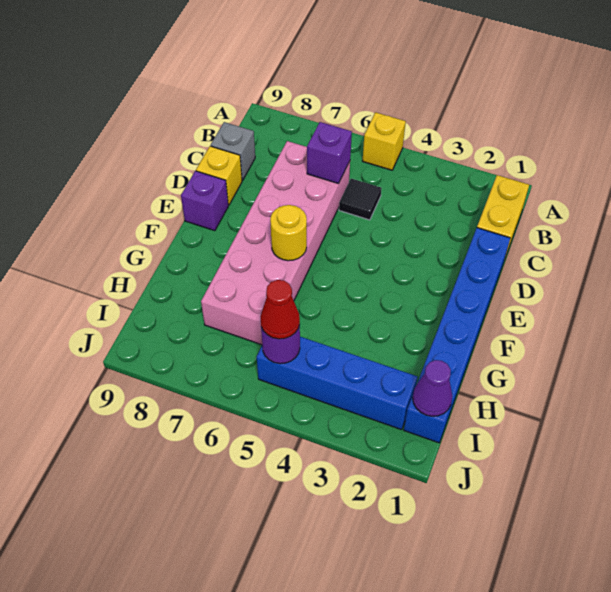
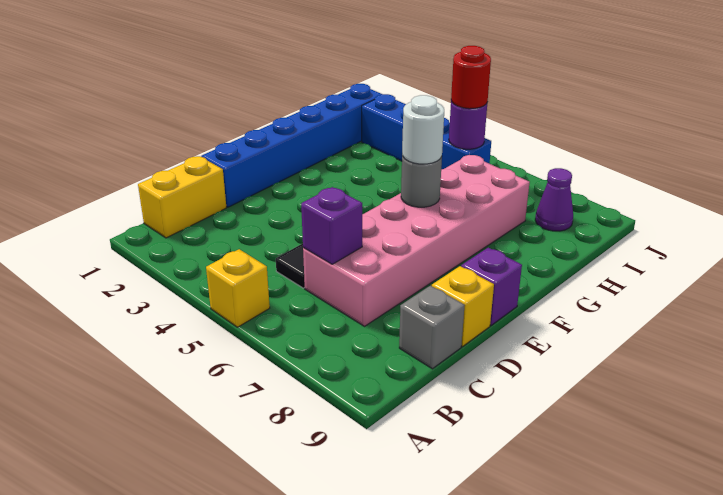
yellow round brick F6 level 2 -> grey round brick F6 level 2
none -> white round brick F6 level 3
purple cone I1 level 2 -> purple cone I8 level 1
red cone I5 level 3 -> red round brick I5 level 3

